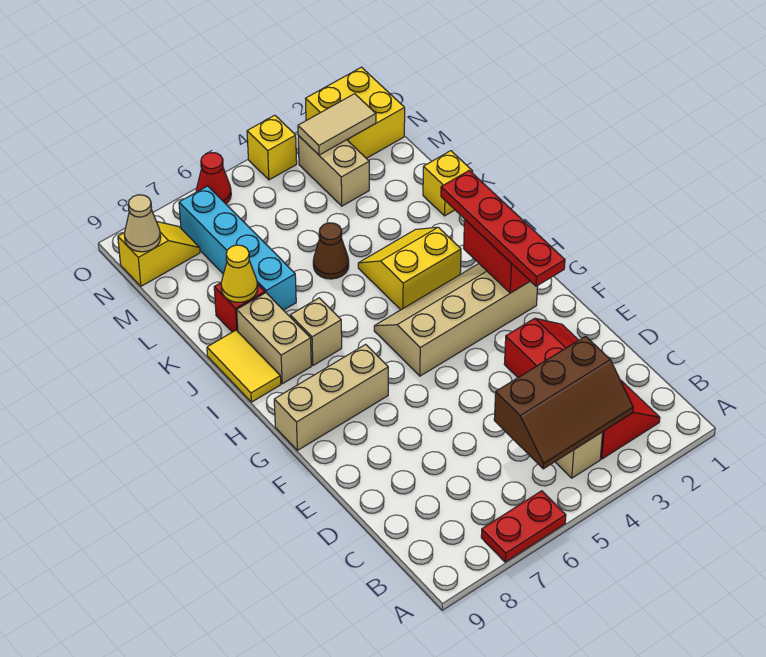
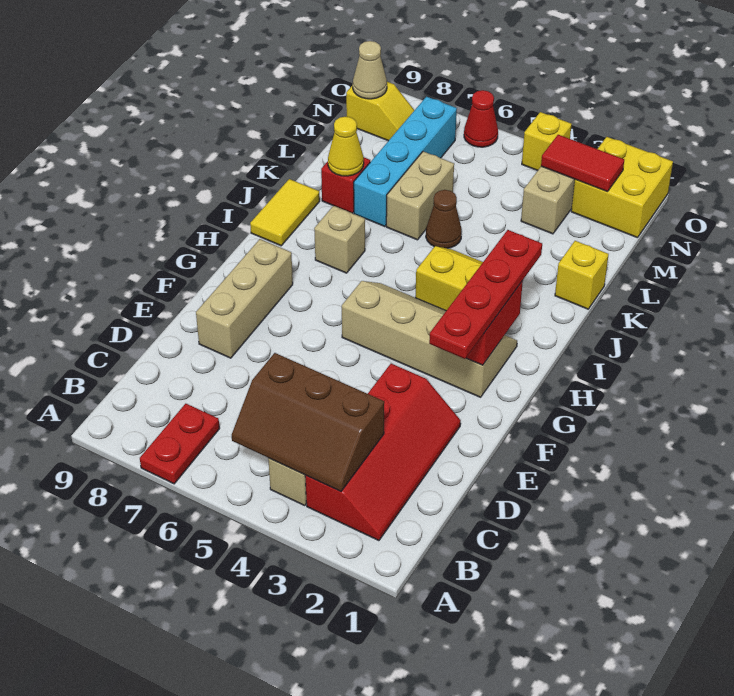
red plate A6:A7 level 1 -> red plate A7:B7 level 1
tan brick G7:G9 level 1 -> tan brick E8:G8 level 1
tan brick I8:J8 level 1 -> tan brick K6:L6 level 1
tan tile N2:N3 level 2 -> red tile N2:N3 level 2

